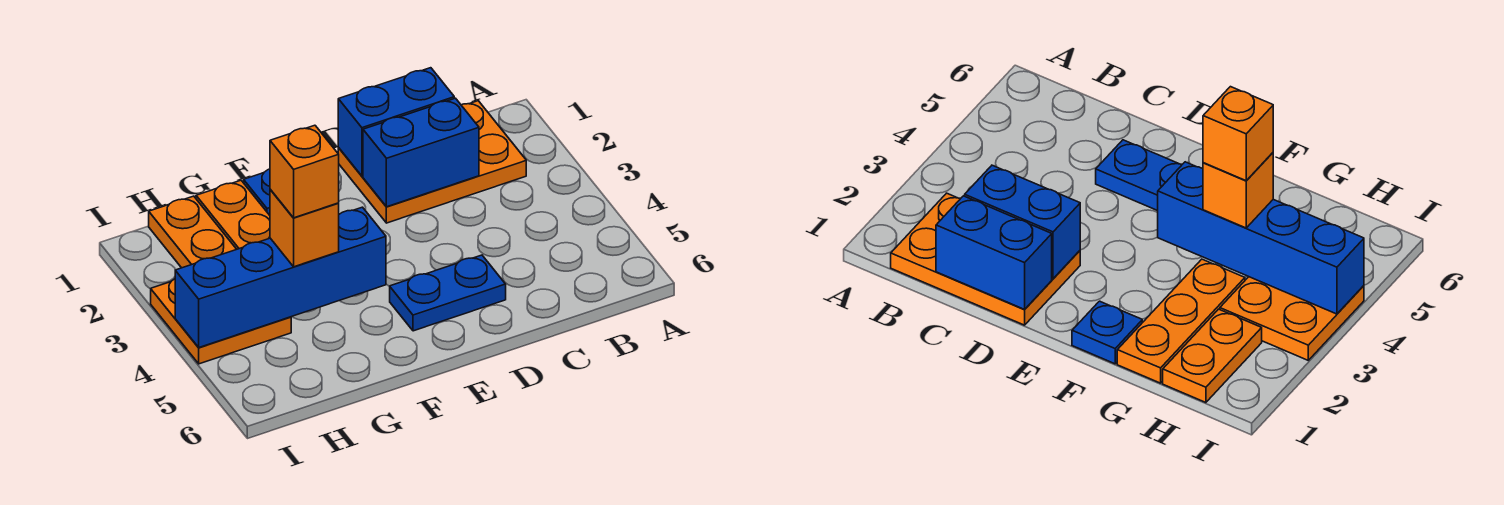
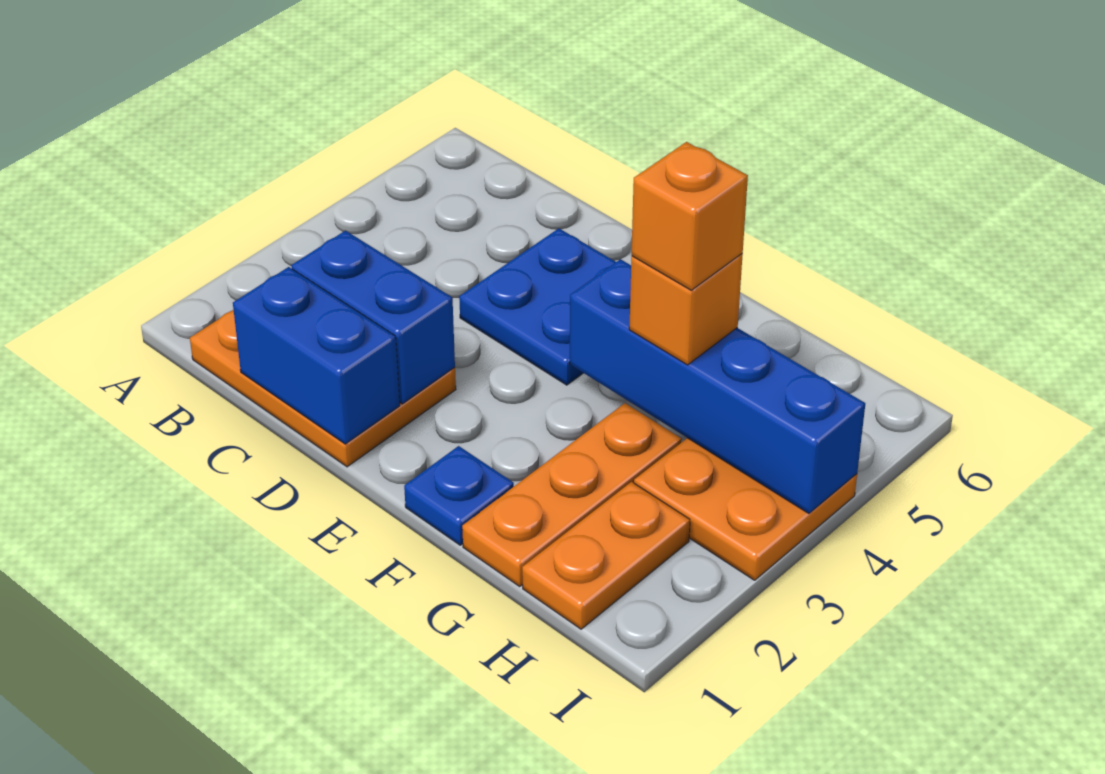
blue plate D5:E5 level 1 -> blue plate D4:E5 level 1

